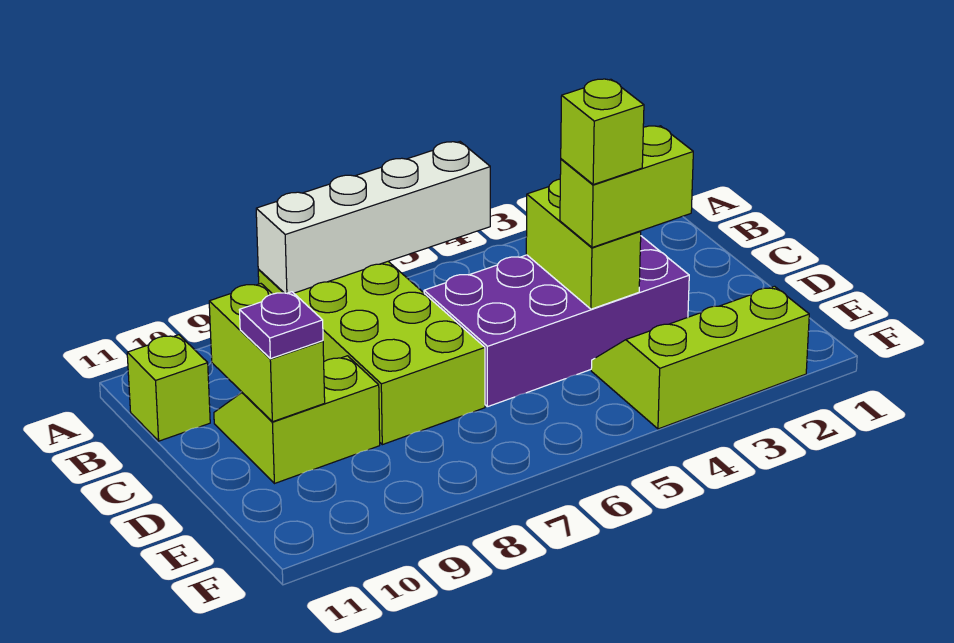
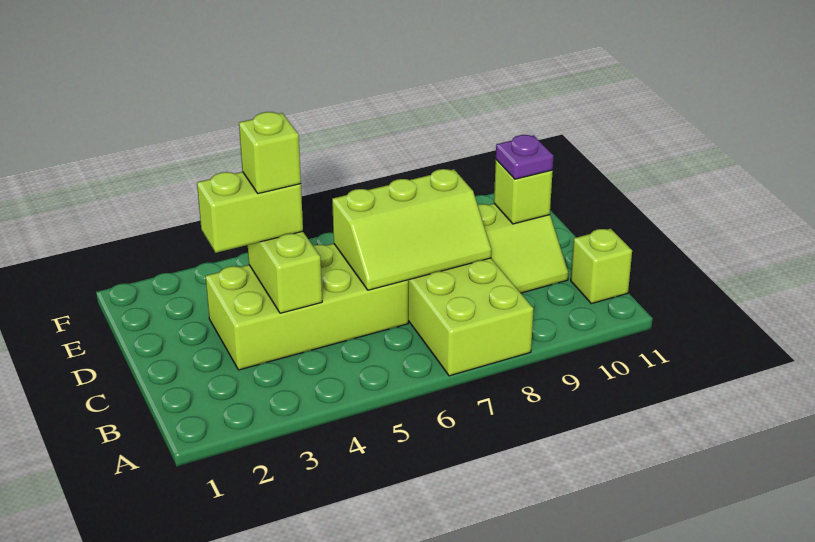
white brick A5:A8 level 2 -> none
purple brick C3:D6 level 1 -> lime brick C3:D6 level 1
lime brick C10:D10 level 2 -> lime brick D10 level 2
lime slope E2:F4 level 1 top F -> lime slope C6:D8 level 2 top D

